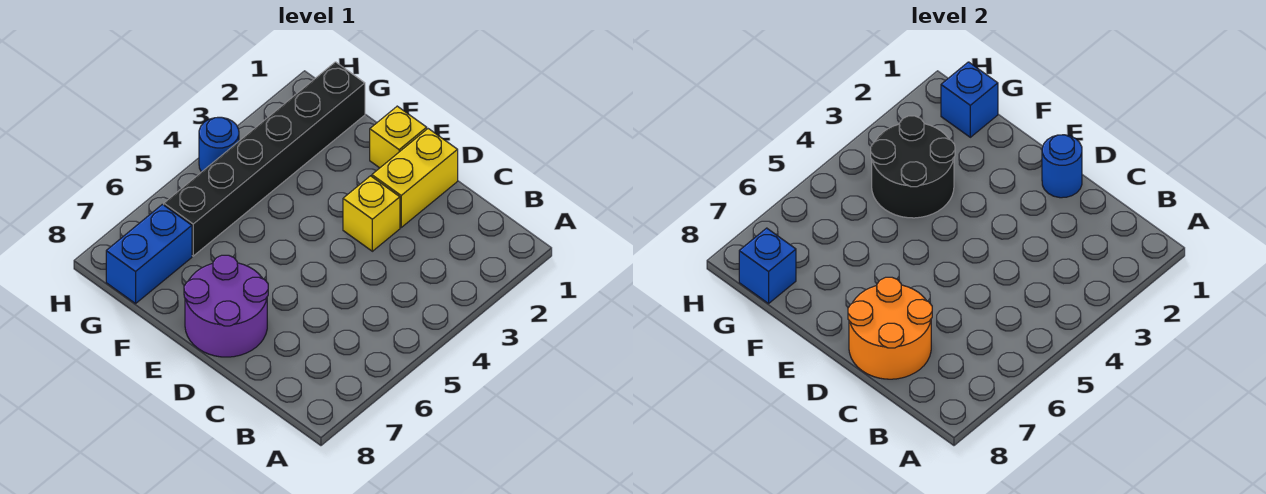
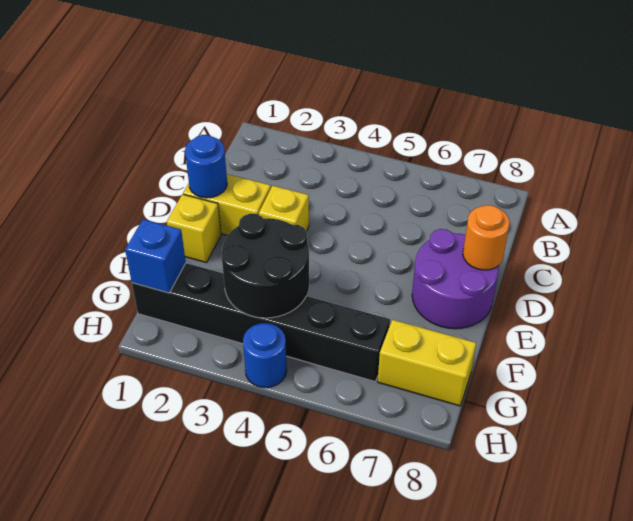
orange round brick C7:D8 level 2 -> orange round brick D8 level 2
blue brick G7:G8 level 1 -> yellow brick G7:G8 level 1
blue brick G8 level 2 -> none

